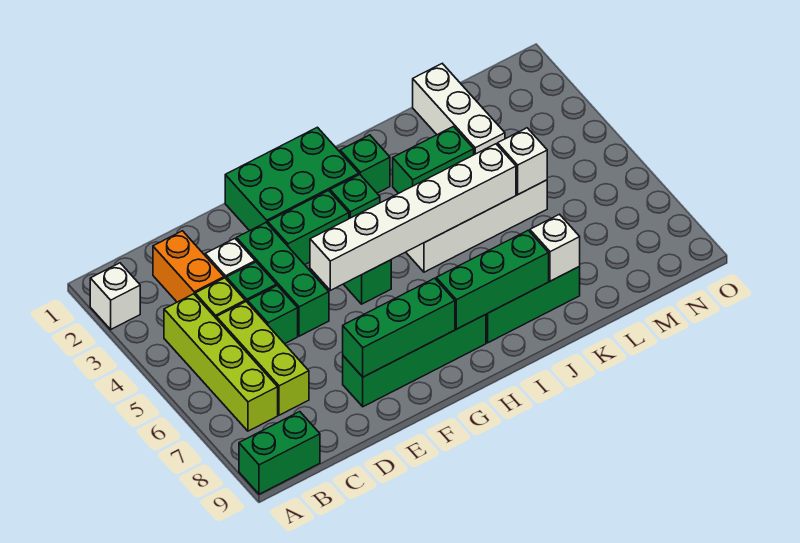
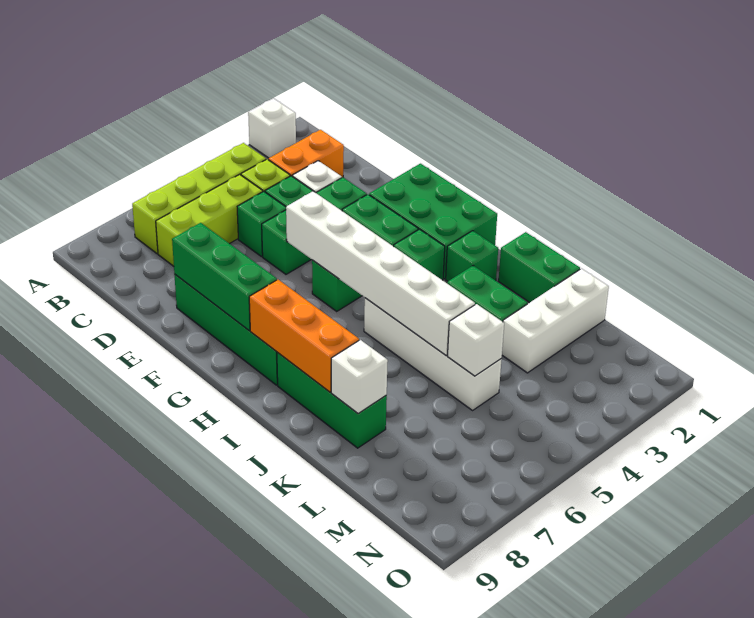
green brick A9:B9 level 1 -> green brick J1:K1 level 1
green brick H8:J8 level 2 -> orange brick H8:J8 level 2

